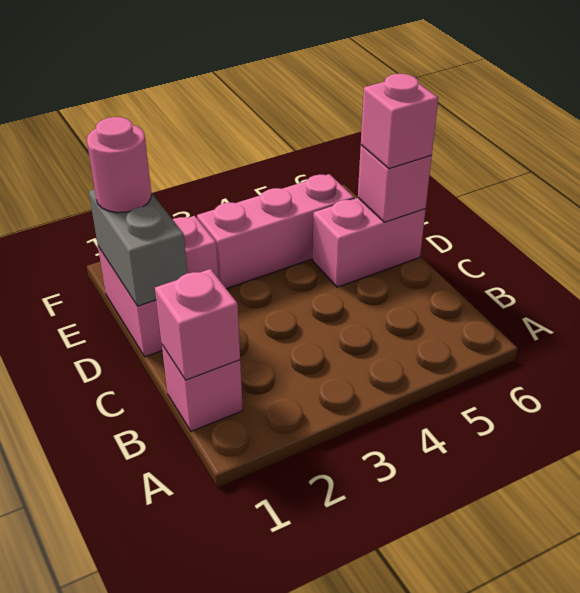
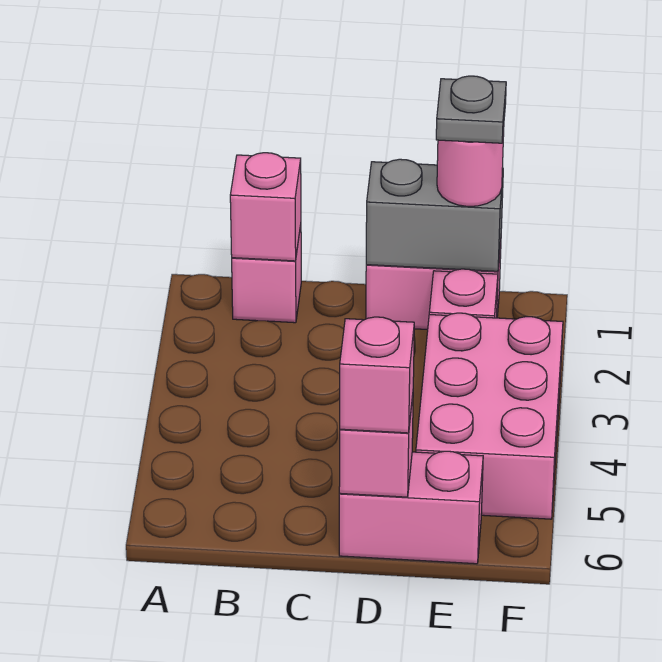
pink brick D5:D6 level 1 -> pink brick D6:E6 level 1
none -> grey plate E1 level 4
pink brick E3:E5 level 1 -> pink brick E3:F5 level 1

